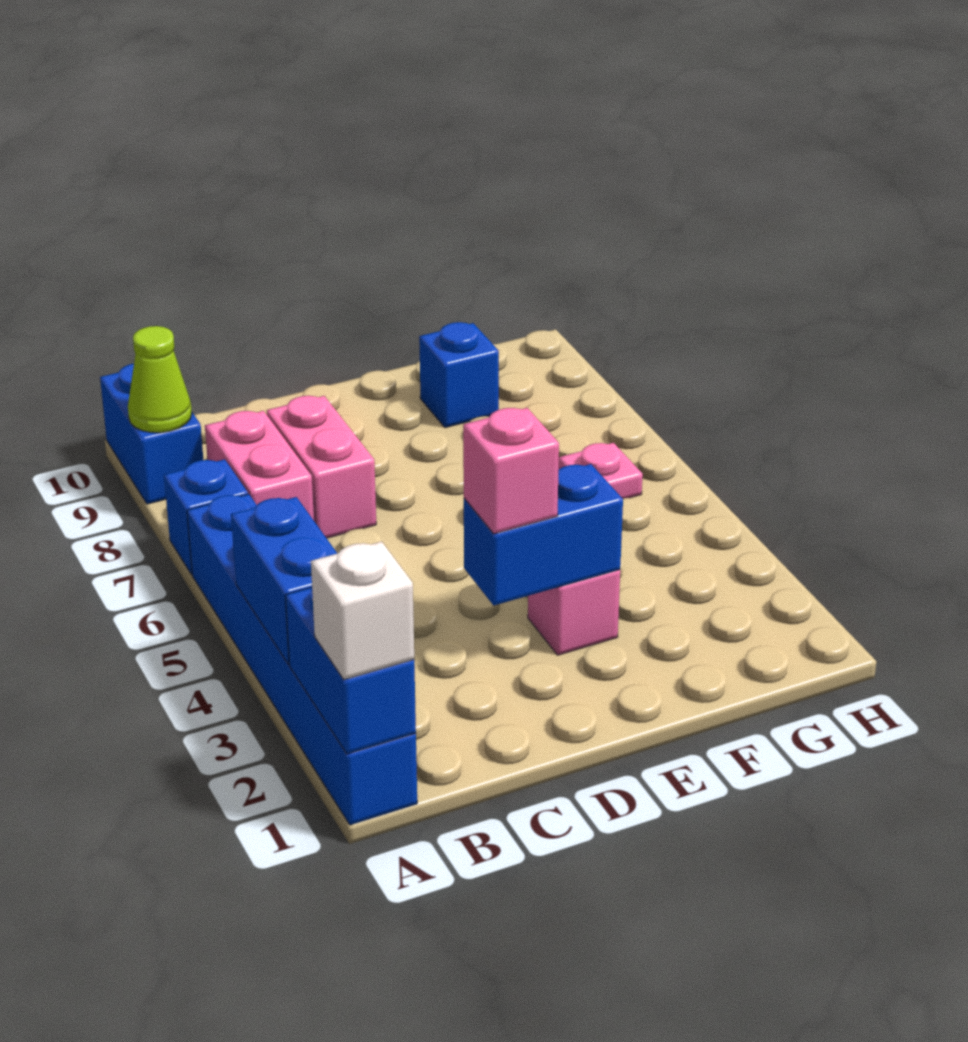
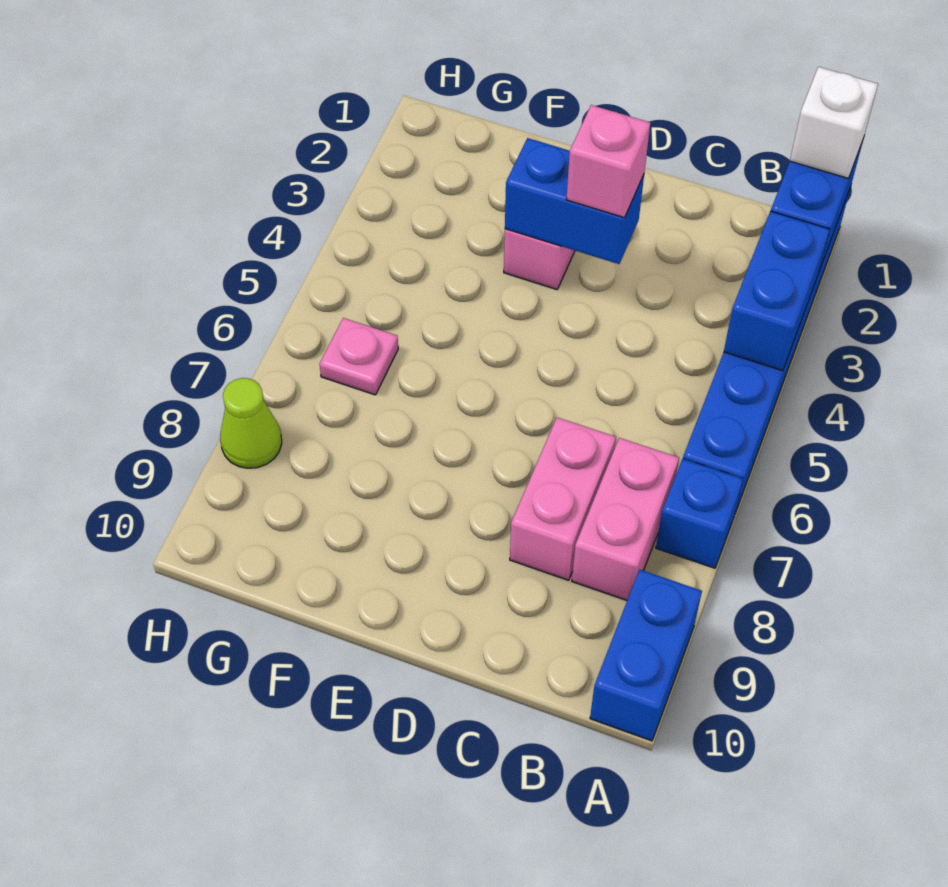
lime cone A9 level 2 -> lime cone H8 level 1
blue brick F9 level 1 -> none

